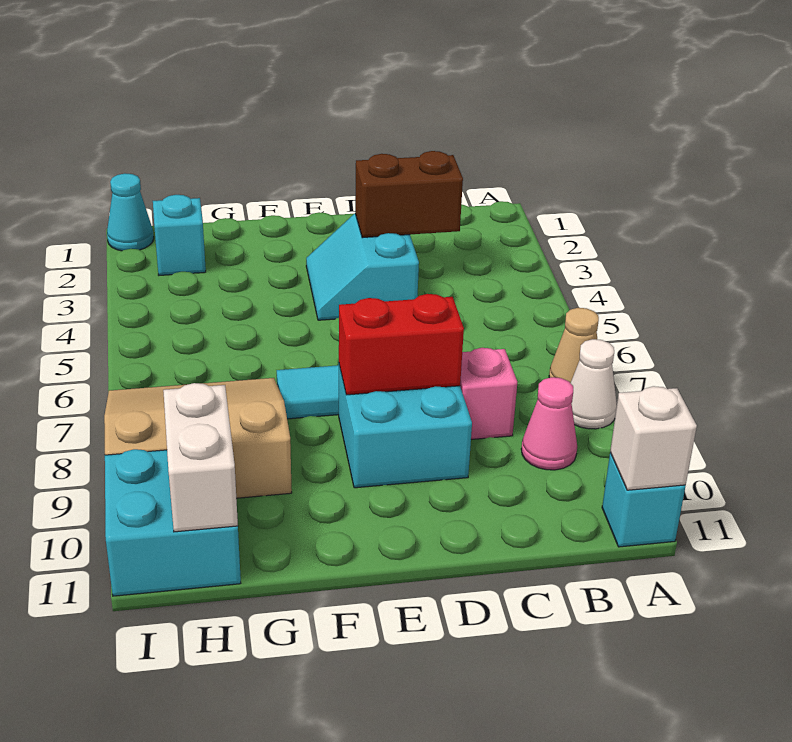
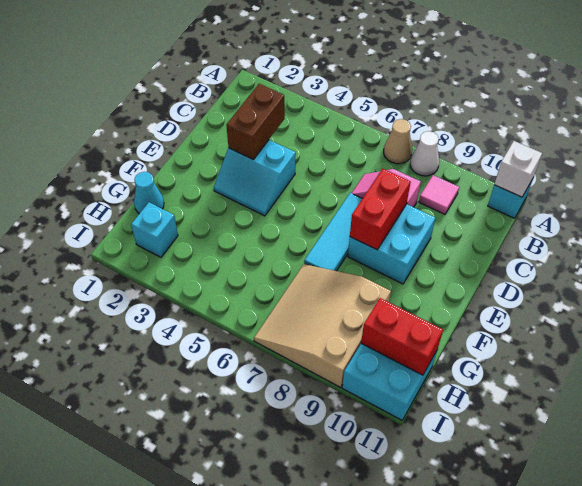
pink cone B9 level 1 -> pink tile B9 level 1
white brick H10:H11 level 2 -> red brick H10:H11 level 2
cyan cone I1 level 1 -> cyan cone G1 level 1

